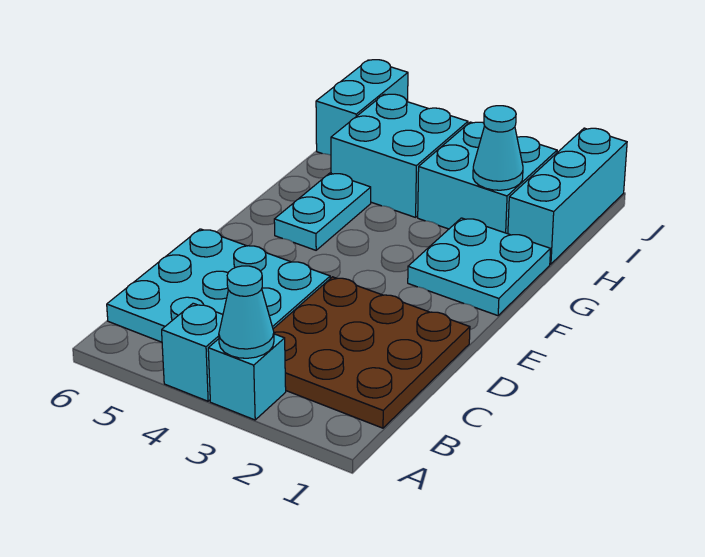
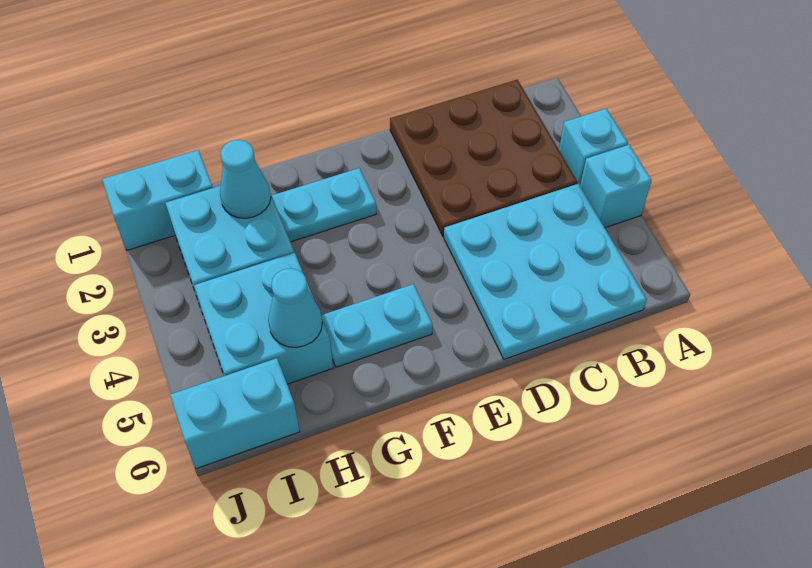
cyan cone A3 level 2 -> cyan cone H5 level 2
cyan plate F1:G2 level 1 -> cyan plate F2:G2 level 1
cyan brick H1:J1 level 1 -> cyan brick I1:J1 level 1

